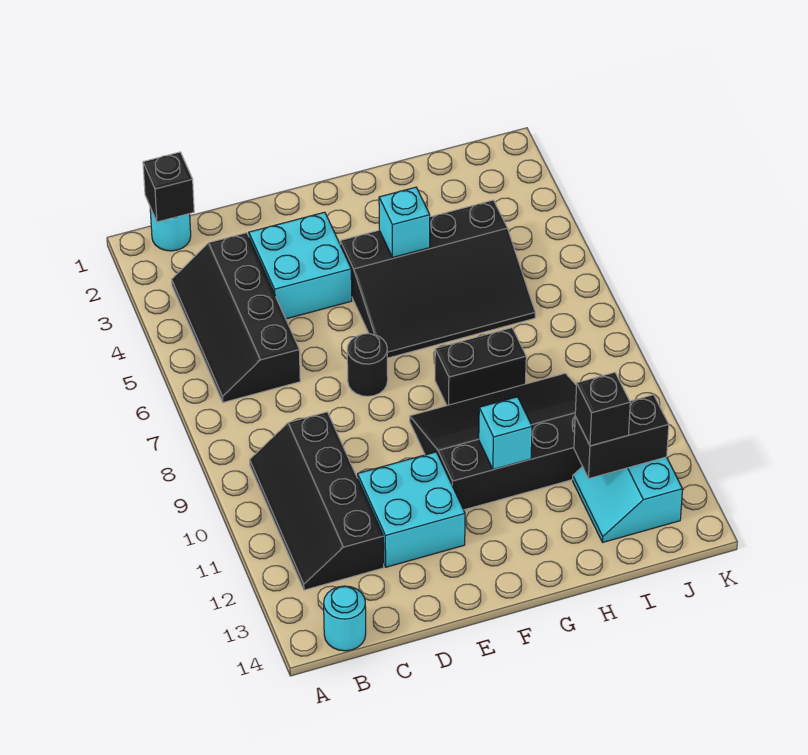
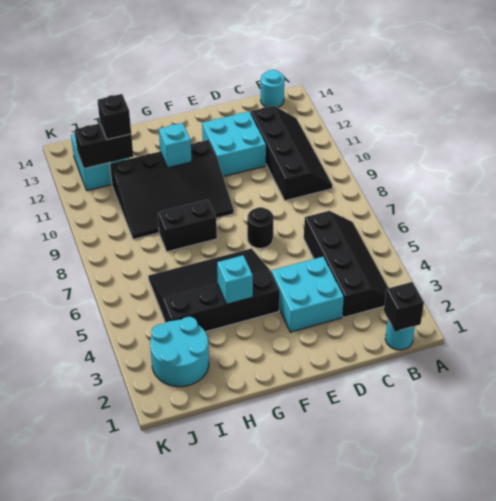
none -> cyan round brick I2:J3 level 1

